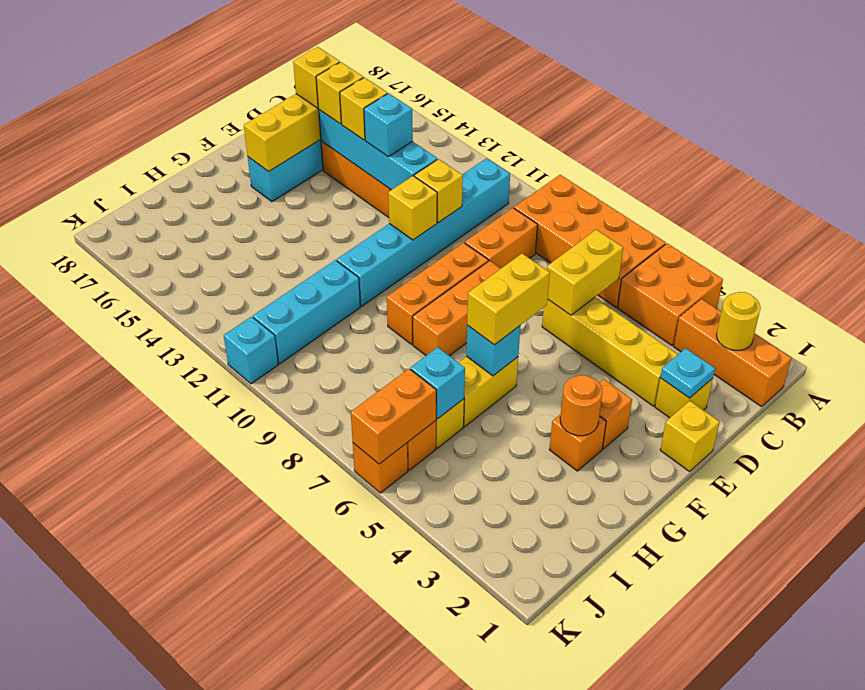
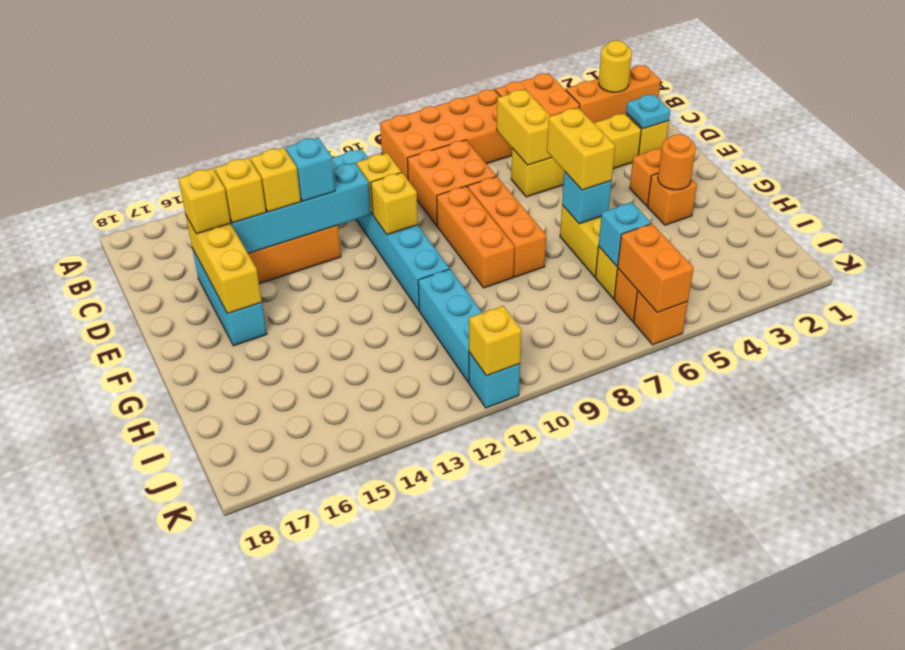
orange brick C9:D9 level 1 -> orange brick C8:D9 level 1
yellow brick E1 level 1 -> yellow brick K11 level 2

